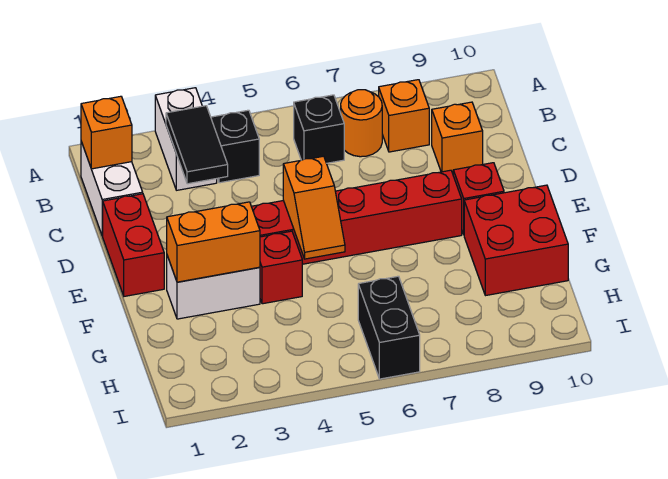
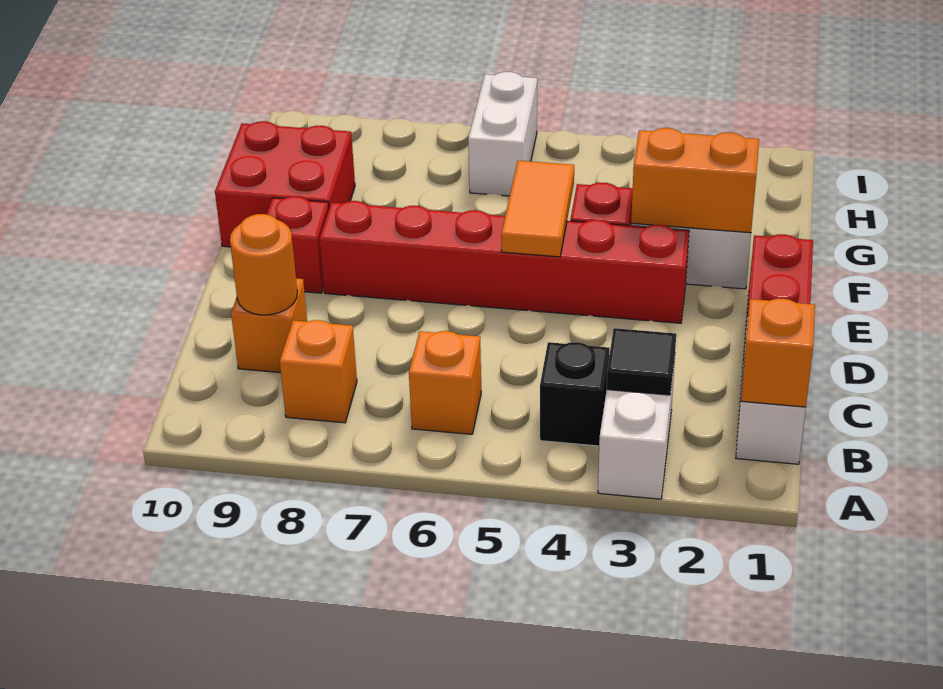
black tile B3:C3 level 2 -> black tile B3 level 2
black brick B6 level 1 -> orange brick B6 level 1
orange round brick B7 level 1 -> orange round brick C9 level 2
orange slope E5:F5 level 2 top E -> orange tile E5:F5 level 2
black brick H6:I6 level 1 -> white brick H6:I6 level 1

